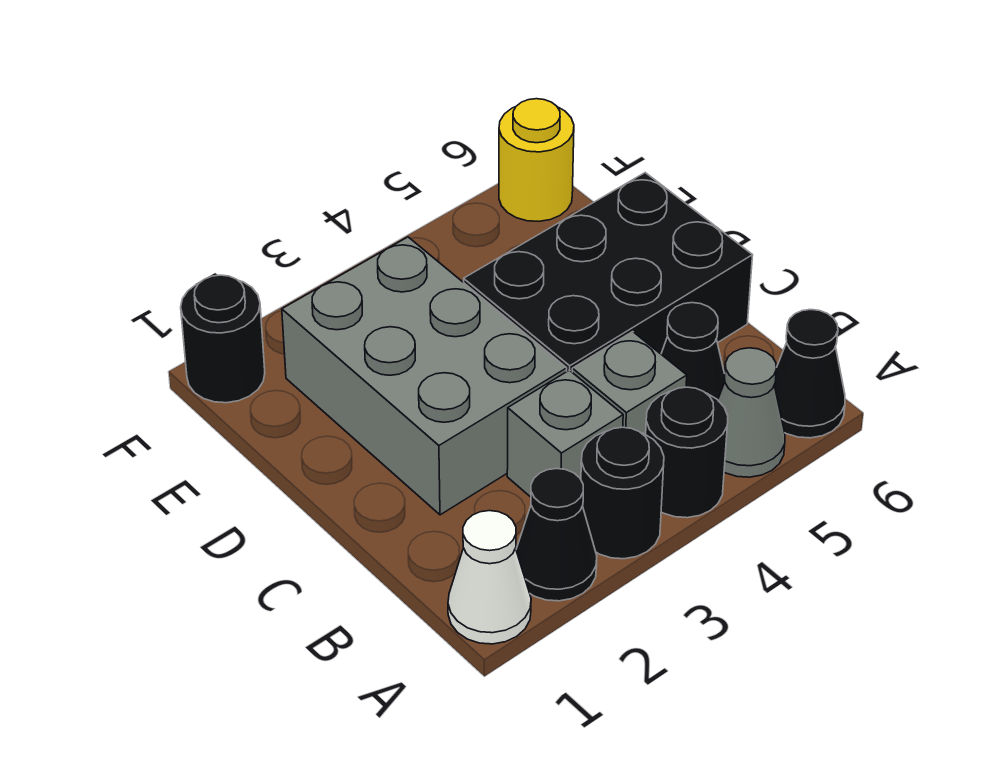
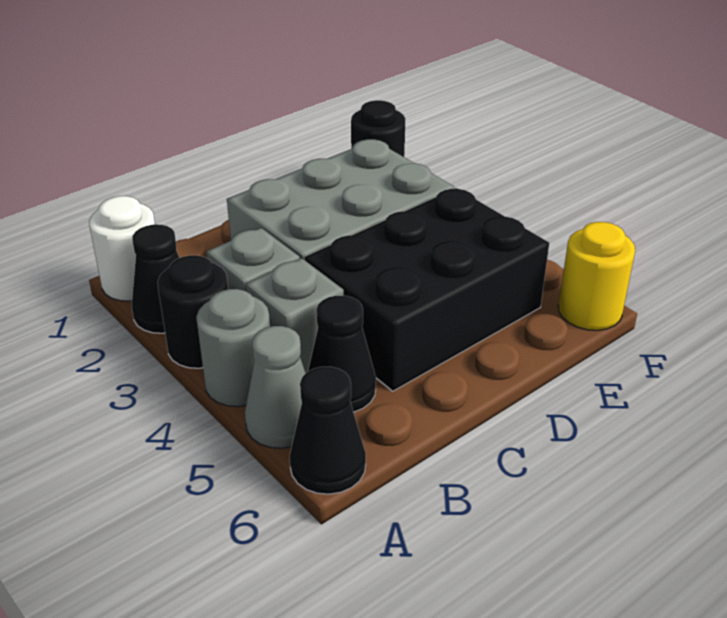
white cone A1 level 1 -> white round brick A1 level 1
black round brick A4 level 1 -> grey round brick A4 level 1
black brick C4:D6 level 1 -> black brick C4:E5 level 1

